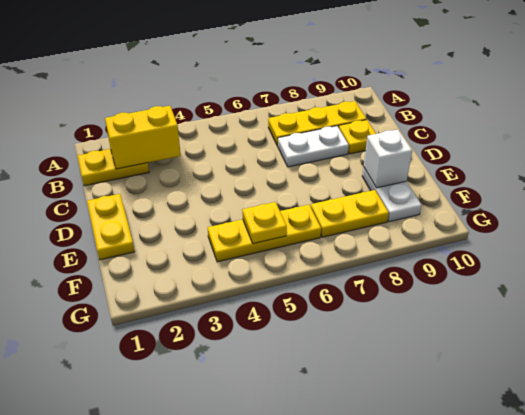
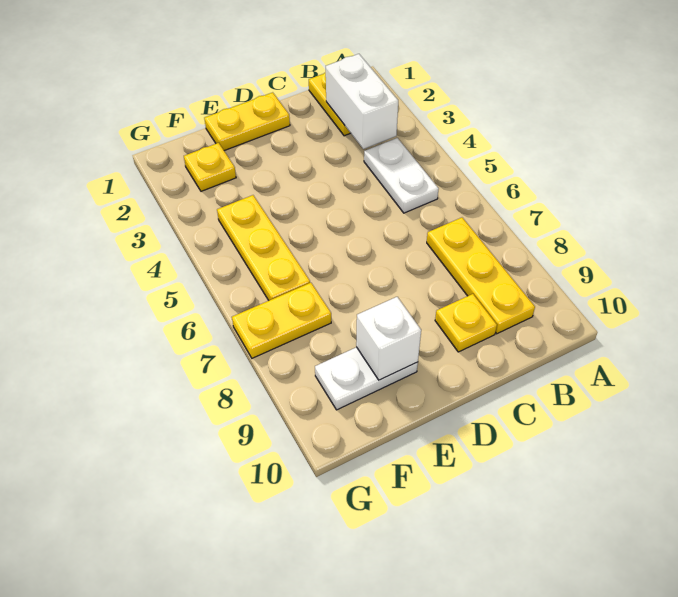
yellow brick B2:B3 level 2 -> white brick B2:B3 level 2
white plate C7:C8 level 1 -> white plate B4:B5 level 1
yellow plate F5 level 2 -> yellow plate F2 level 1
yellow plate F7:F8 level 1 -> yellow plate F7:G7 level 1

